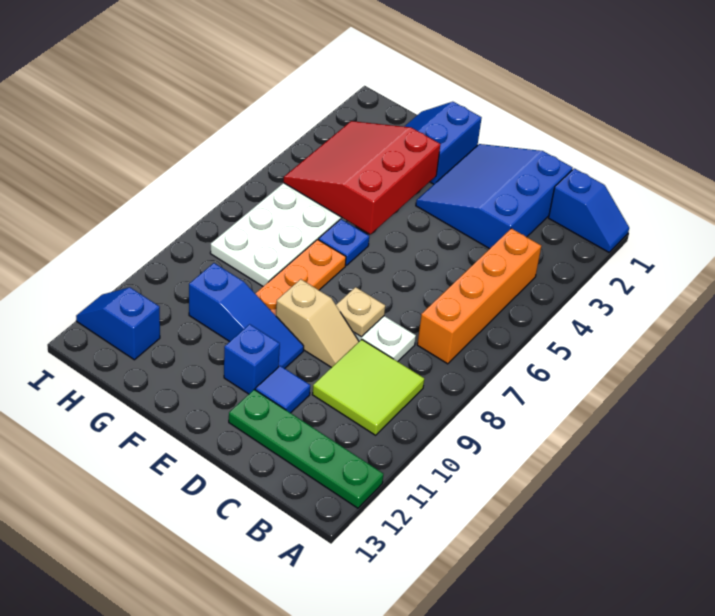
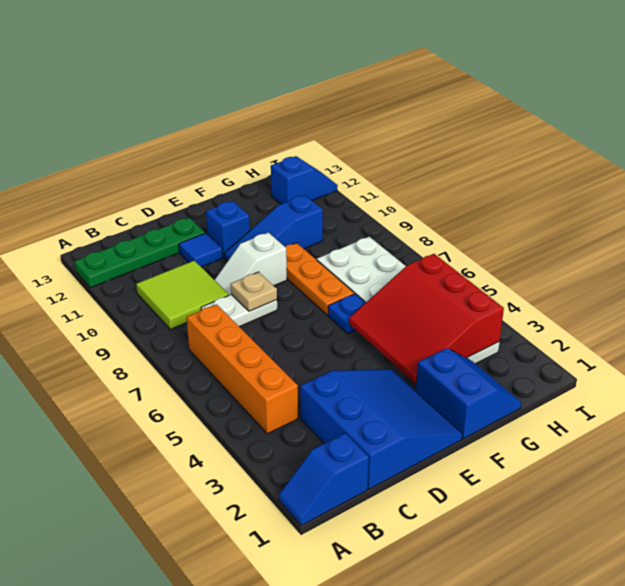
tan slope D9:E9 level 1 top E -> white slope D9:E9 level 1 top E
red slope F3:H5 level 2 top F -> red slope F3:H5 level 2 top H

